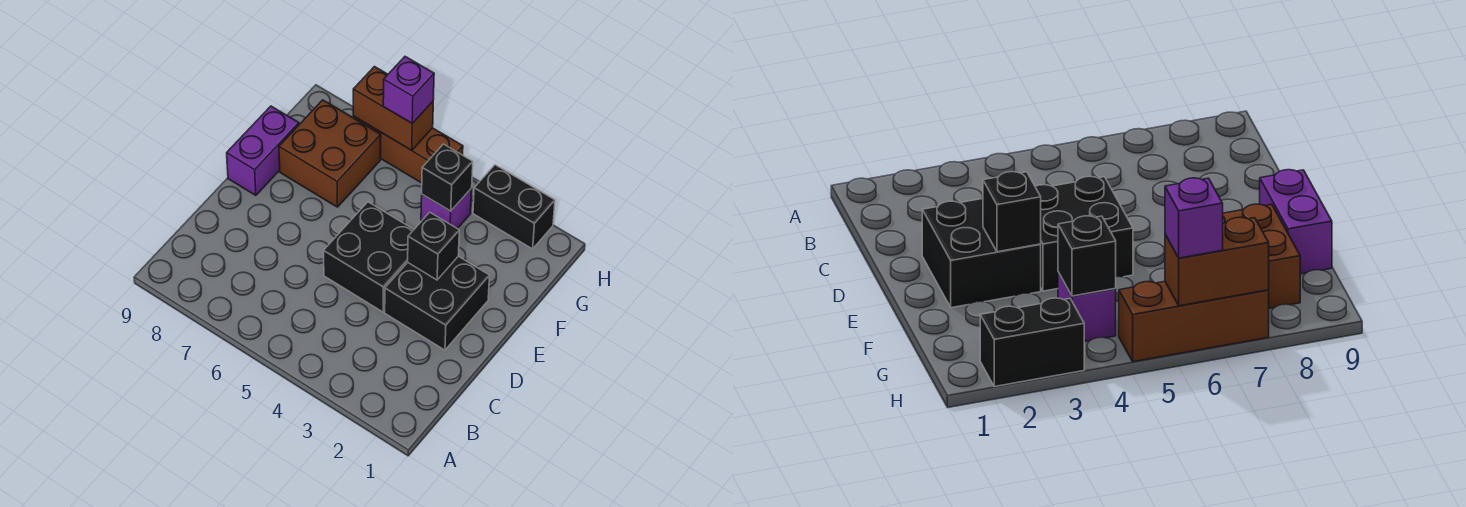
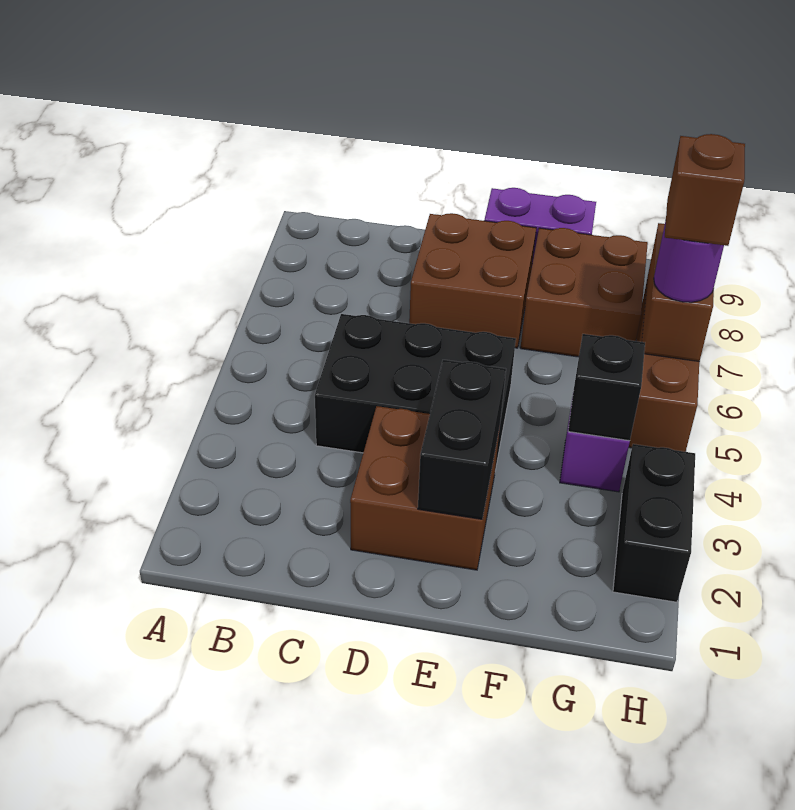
black brick D2:E3 level 1 -> brown brick D2:E3 level 1
black brick D4:E5 level 1 -> black brick C4:E5 level 1
none -> brown brick D7:E8 level 1
black brick E3 level 2 -> black brick E2:E3 level 2
purple brick H6 level 3 -> purple round brick H6 level 3
none -> brown brick H6 level 4

